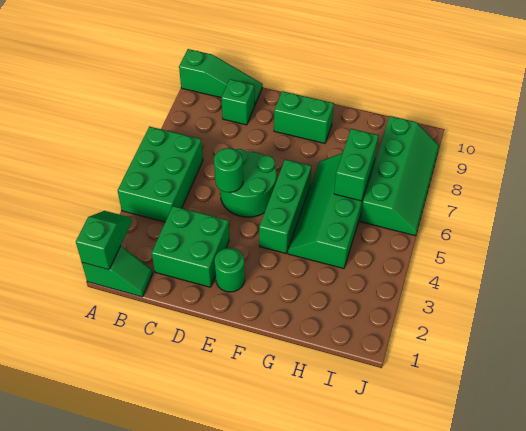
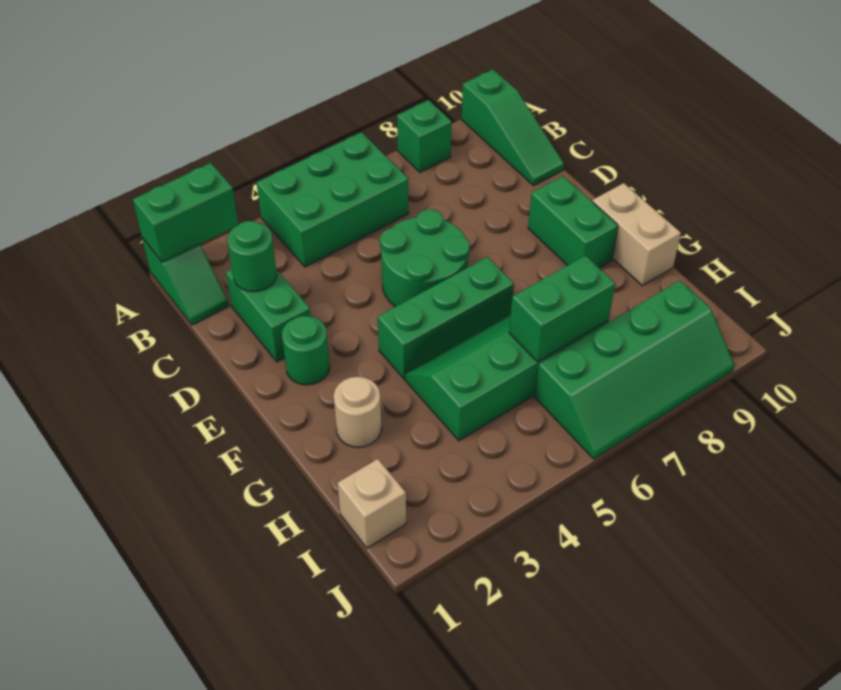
green slope A1:A2 level 2 top 1 -> green brick A1:A2 level 2
green brick C2:D3 level 1 -> green brick C2:D2 level 1
green brick C9 level 1 -> green brick A8 level 1
green round brick D5 level 2 -> green round brick C2 level 2
none -> tan brick F10:G10 level 1
none -> tan round brick G2 level 1
none -> tan brick I1 level 1

